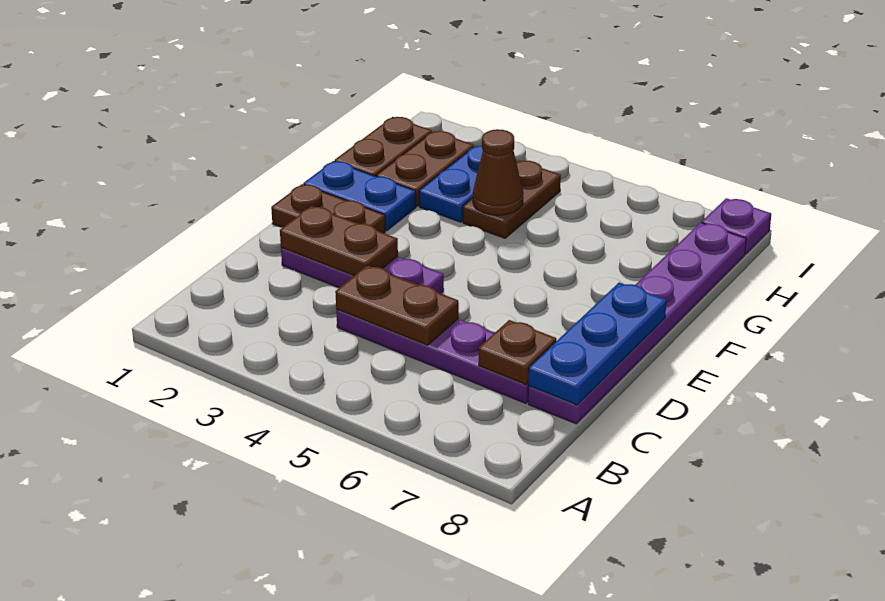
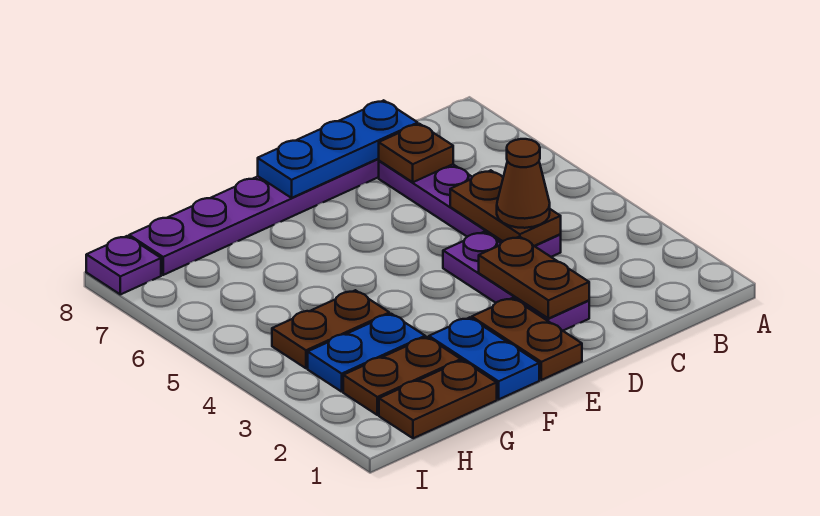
brown cone G4 level 2 -> brown cone C4 level 3

